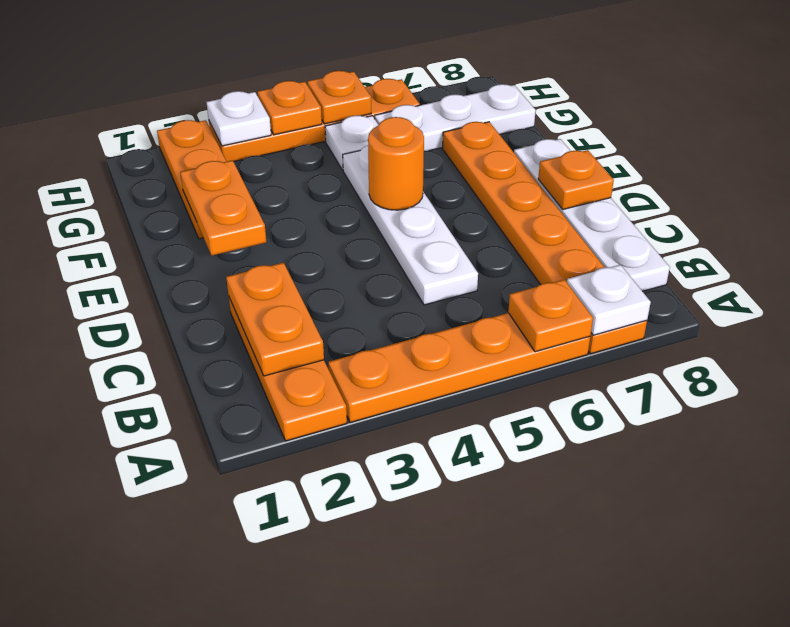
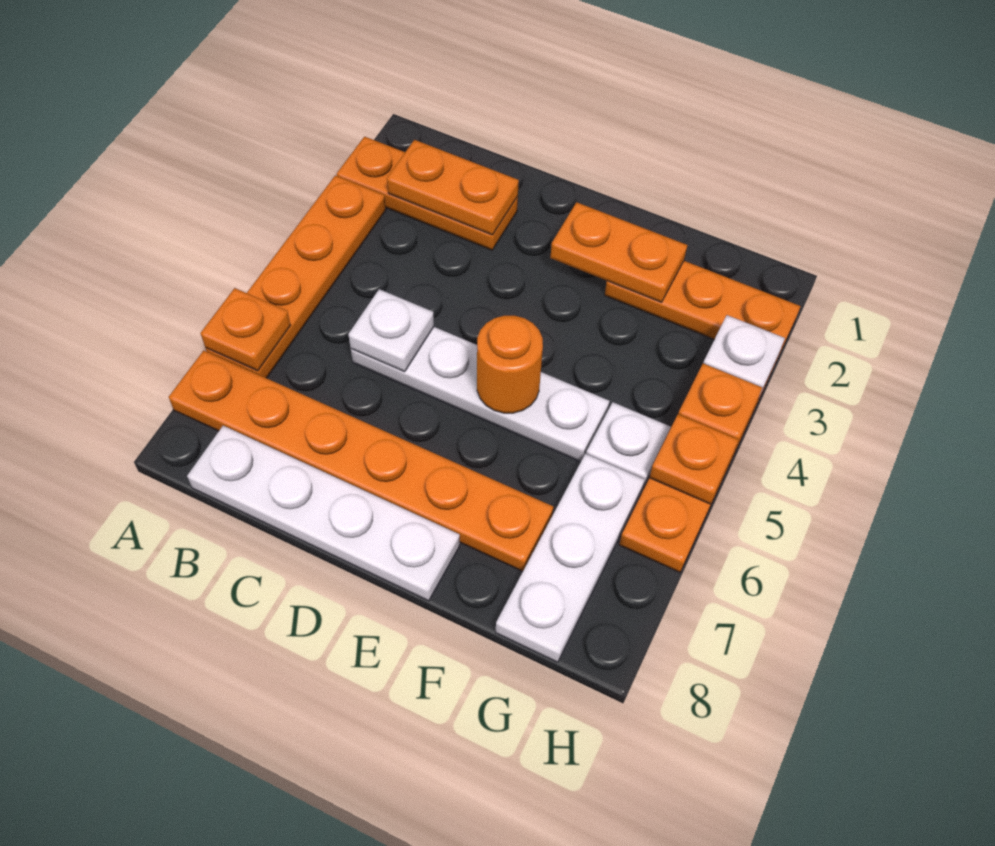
white plate A7 level 2 -> white plate C5 level 2
orange plate D8 level 2 -> none

